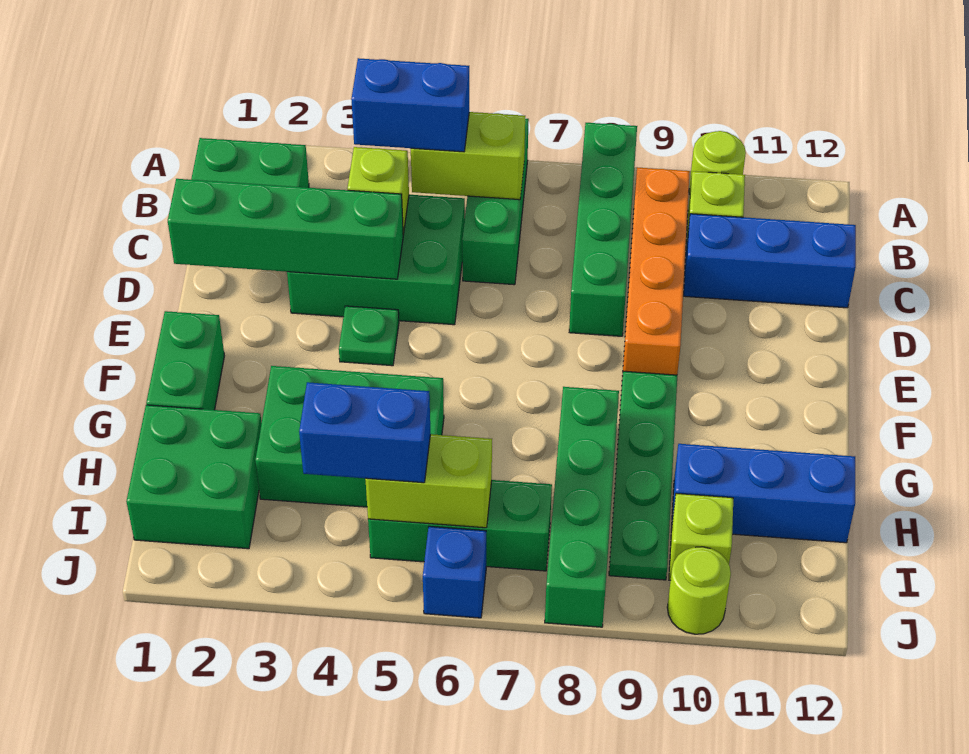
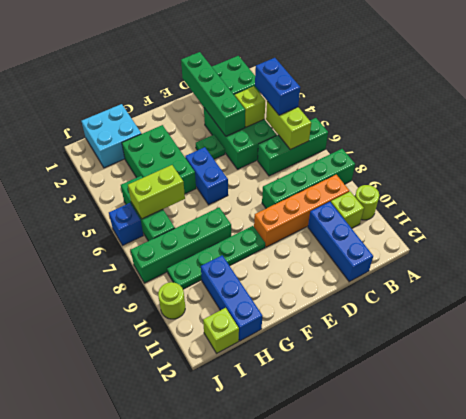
green brick F1:G1 level 1 -> none
green brick H1:I2 level 1 -> cyan brick H1:I2 level 1
blue brick I4:I5 level 3 -> blue brick F5:F6 level 1
lime brick I5:I6 level 2 -> lime brick H6:I6 level 2
lime brick I10 level 1 -> lime brick I12 level 1

